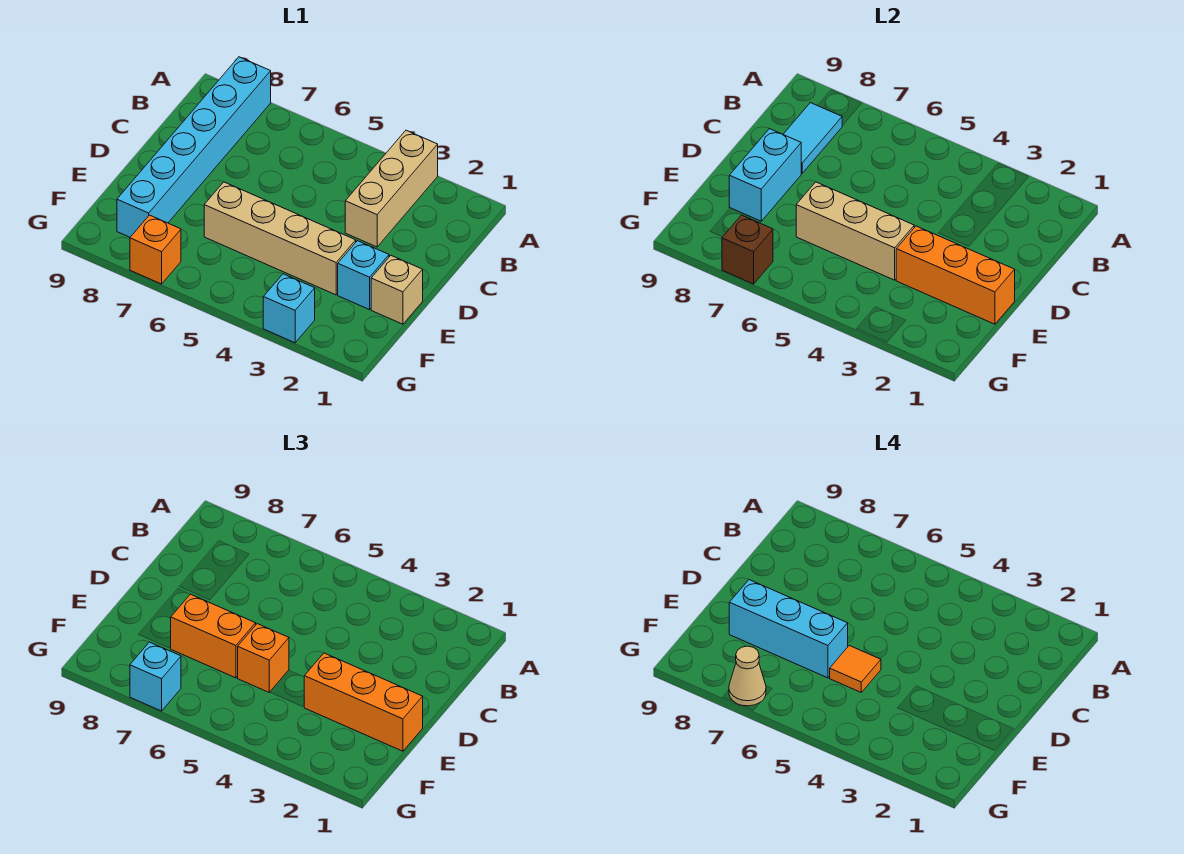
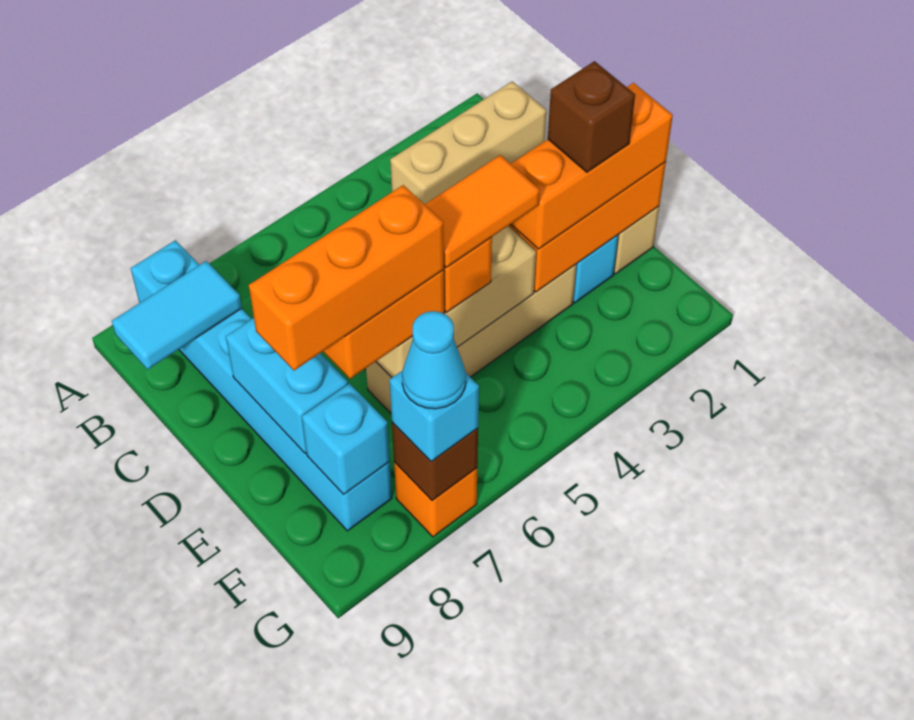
tan brick A3:C3 level 1 -> tan brick B1:B3 level 1
cyan tile B8:C8 level 2 -> cyan tile B8:B9 level 2
none -> brown brick E2 level 4
orange tile E5 level 4 -> orange tile E4:E5 level 4
cyan brick E6:E8 level 4 -> orange brick E6:E8 level 4
cyan brick G3 level 1 -> cyan brick F8 level 2
tan cone G7 level 4 -> cyan cone G7 level 4

